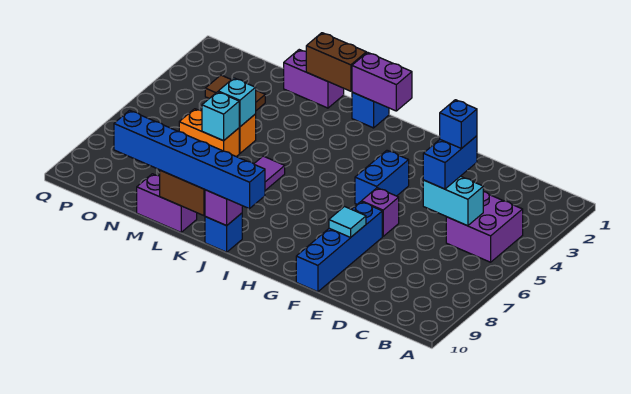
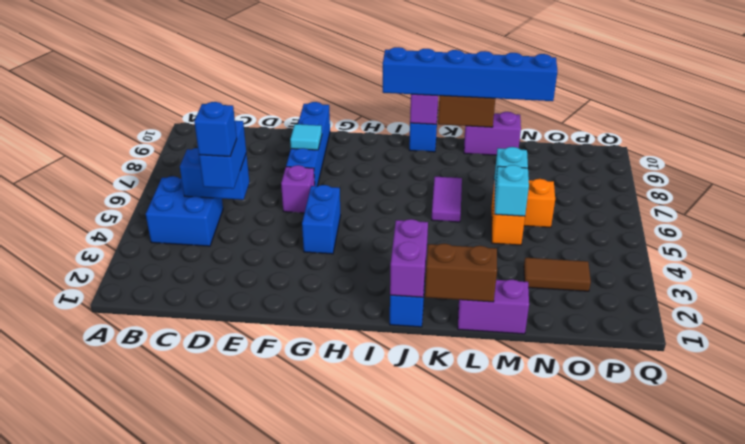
purple brick B4:C5 level 1 -> blue brick B4:C5 level 1
cyan brick C5:D5 level 2 -> blue brick C5:D5 level 2
purple brick I1:J1 level 2 -> purple brick J1:J2 level 2

